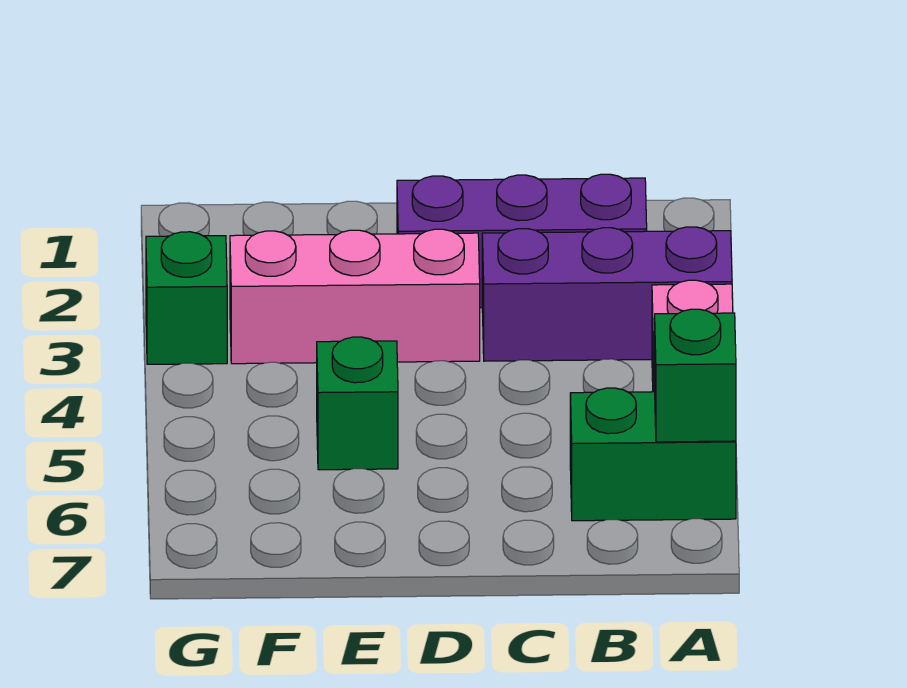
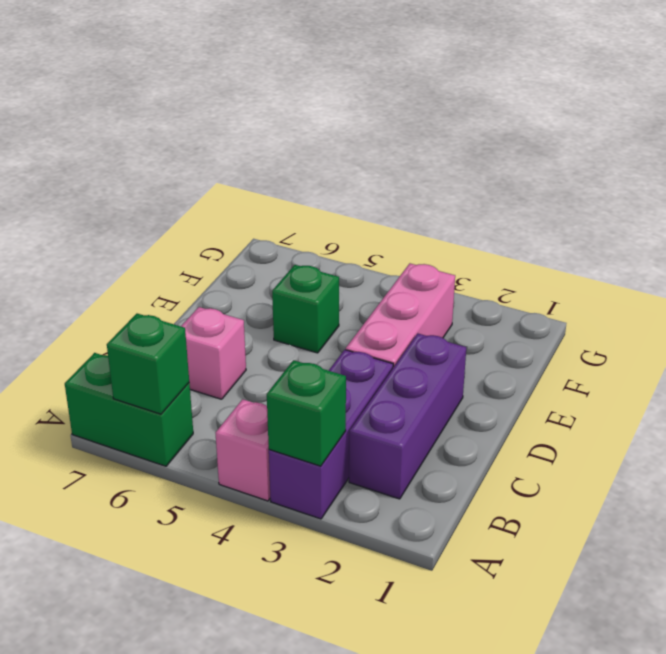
green brick A6:B6 level 1 -> green brick A6:A7 level 1
none -> pink brick C6 level 1
green brick G3 level 1 -> green brick A3 level 2

